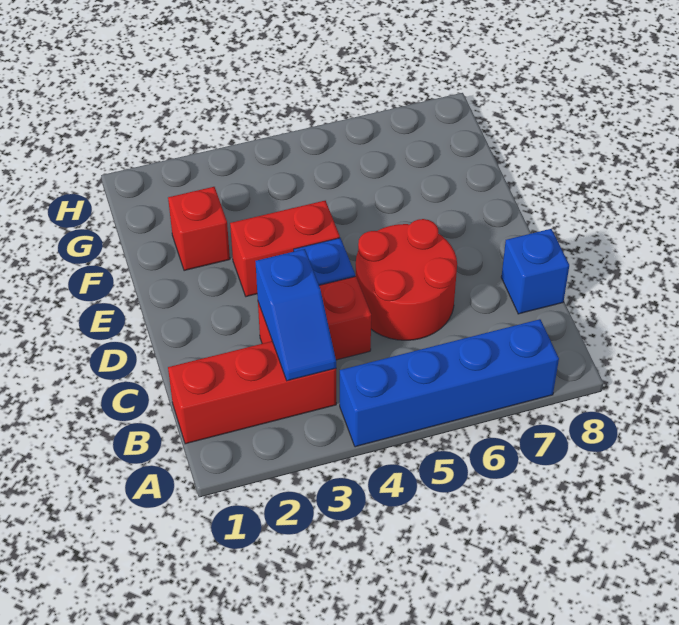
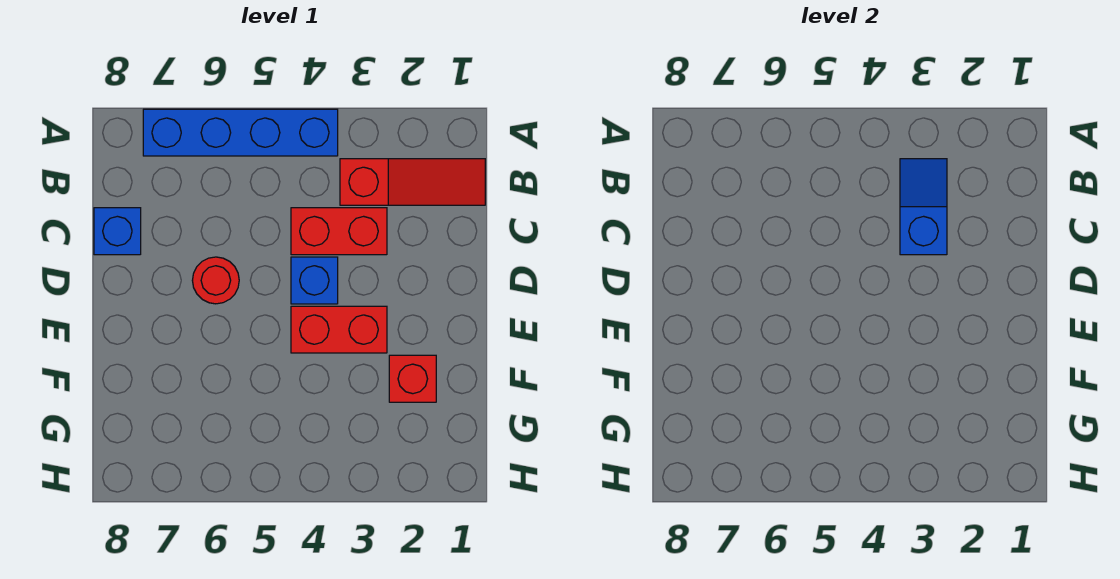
red brick B1:B3 level 1 -> red slope B1:B3 level 1 top 3
red round brick C5:D6 level 1 -> red round brick D6 level 1

